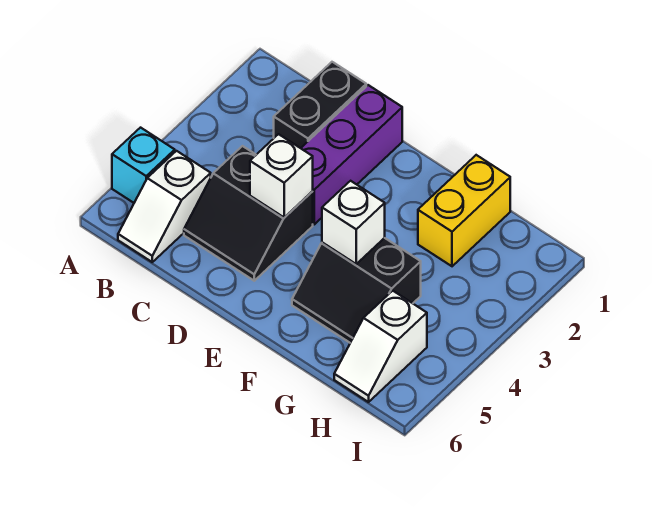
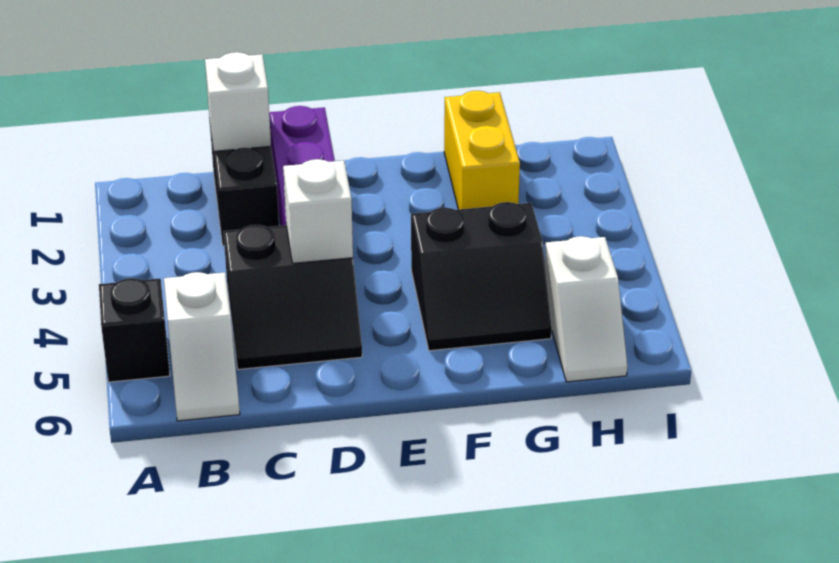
cyan brick A5 level 1 -> black brick A5 level 1
white brick F4 level 2 -> white brick C1 level 2

